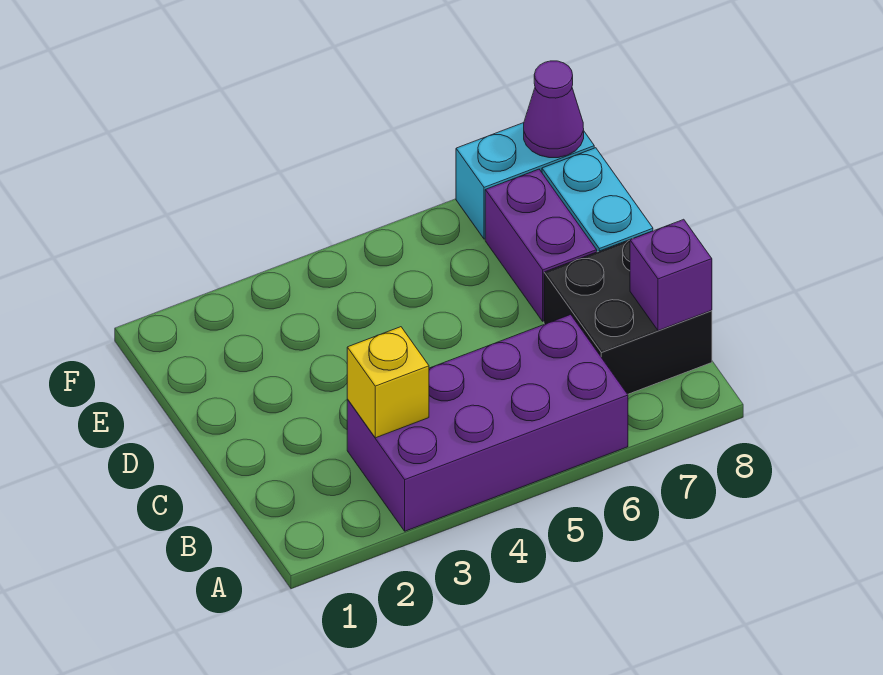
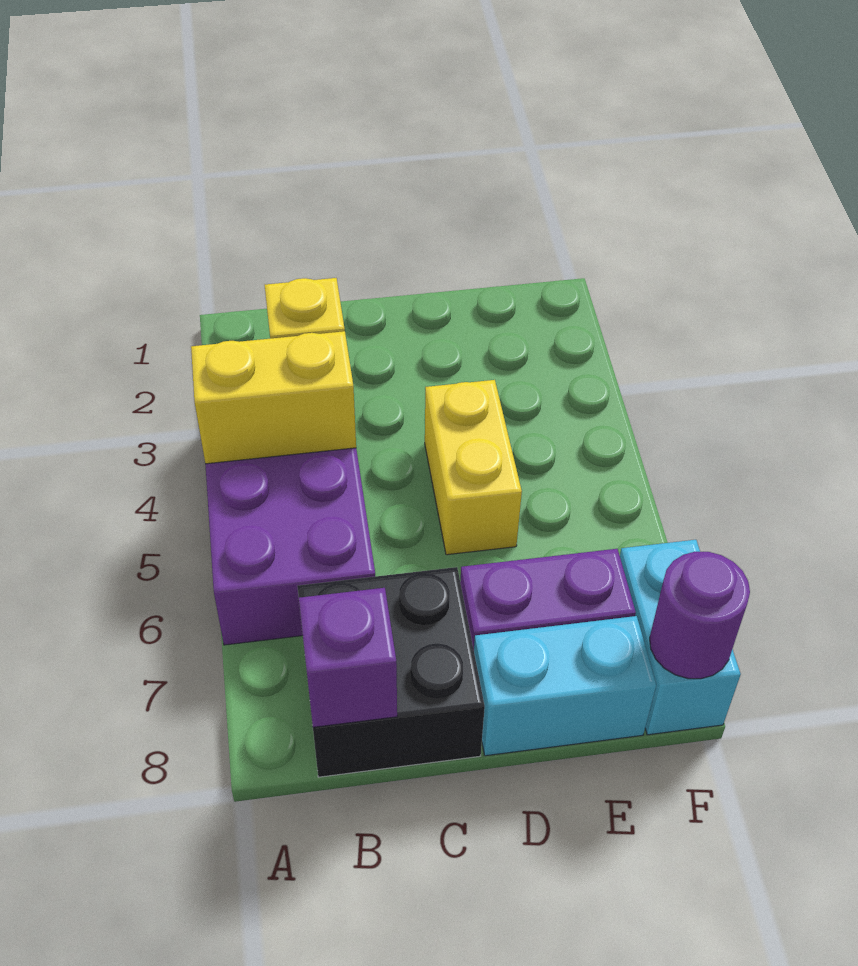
none -> yellow brick A4:B4 level 2
none -> yellow brick D4:D5 level 1
purple cone F8 level 2 -> purple round brick F8 level 2

